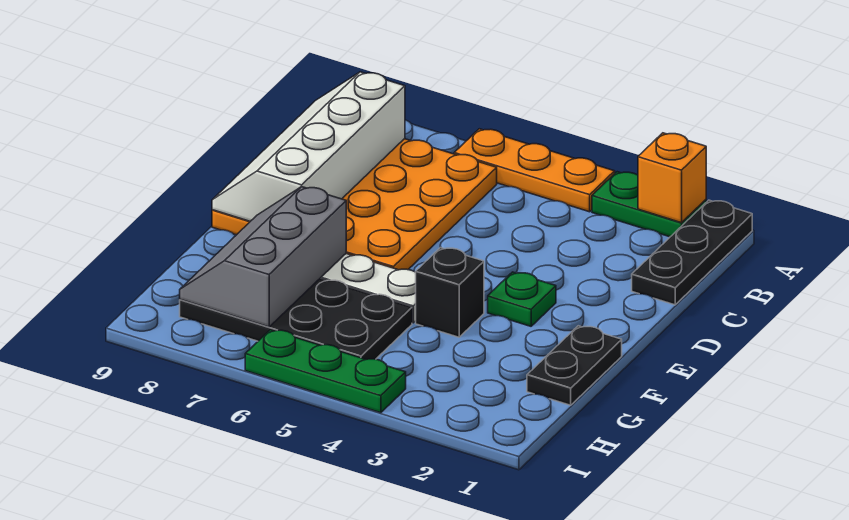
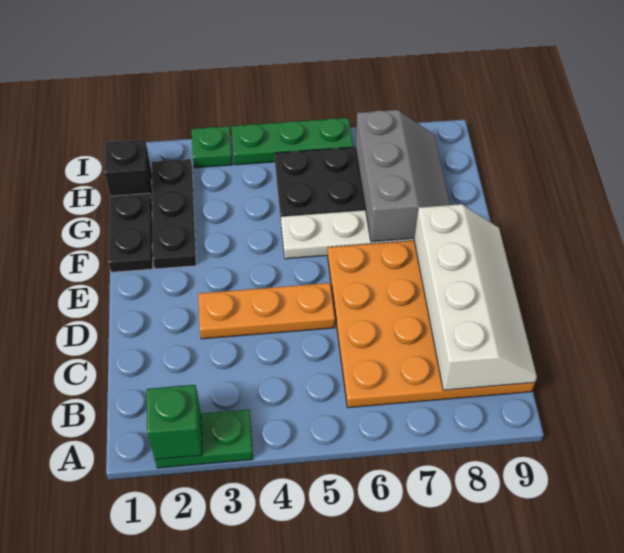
black plate A1:C1 level 1 -> black plate F2:H2 level 1
orange brick A2 level 2 -> green brick A2 level 2
orange plate A4:A6 level 1 -> orange plate D3:D5 level 1
green plate E3 level 1 -> green plate I3 level 1
black brick F4 level 1 -> black brick H1 level 1

